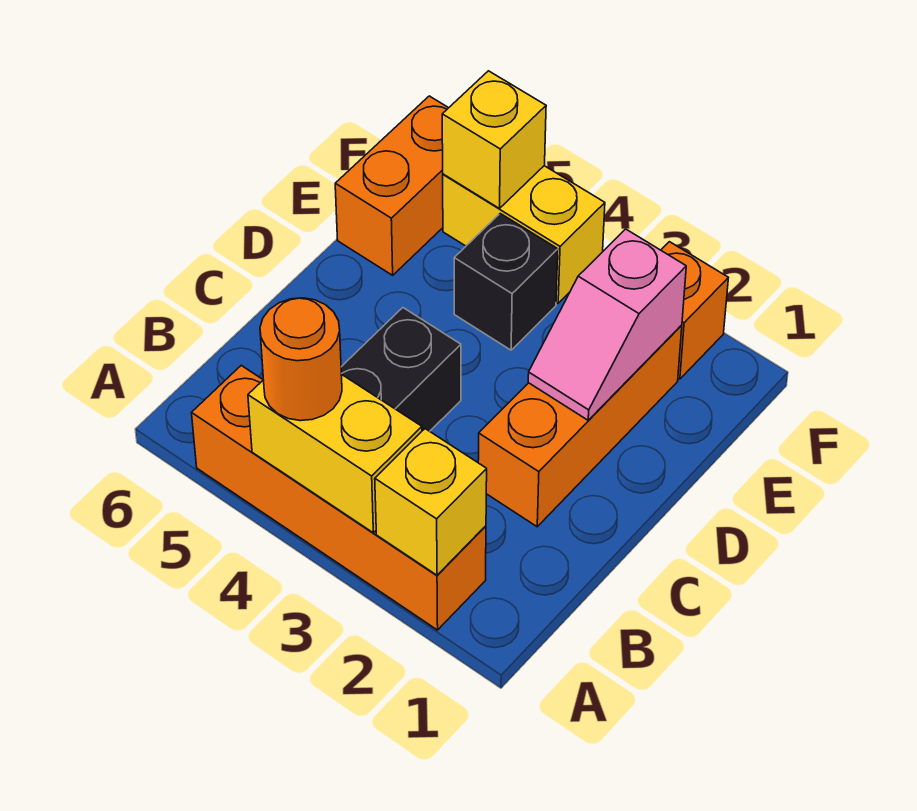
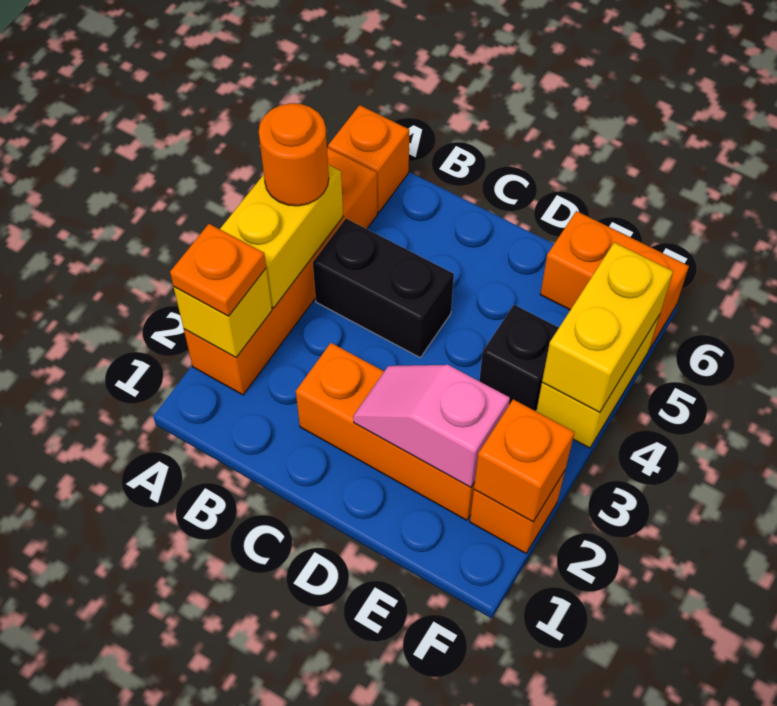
none -> orange plate A2 level 3
none -> orange brick A6 level 1
none -> orange brick F2 level 2
yellow brick F5 level 2 -> yellow brick F4:F5 level 2

